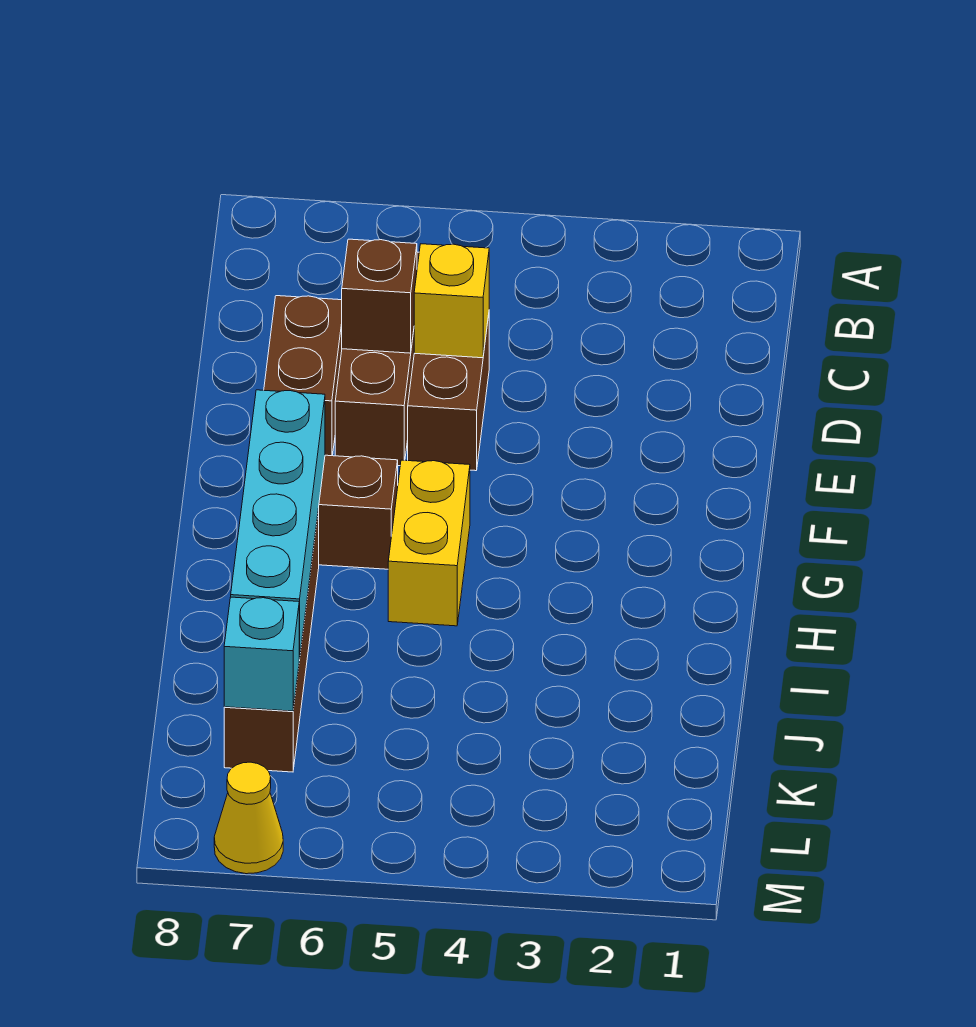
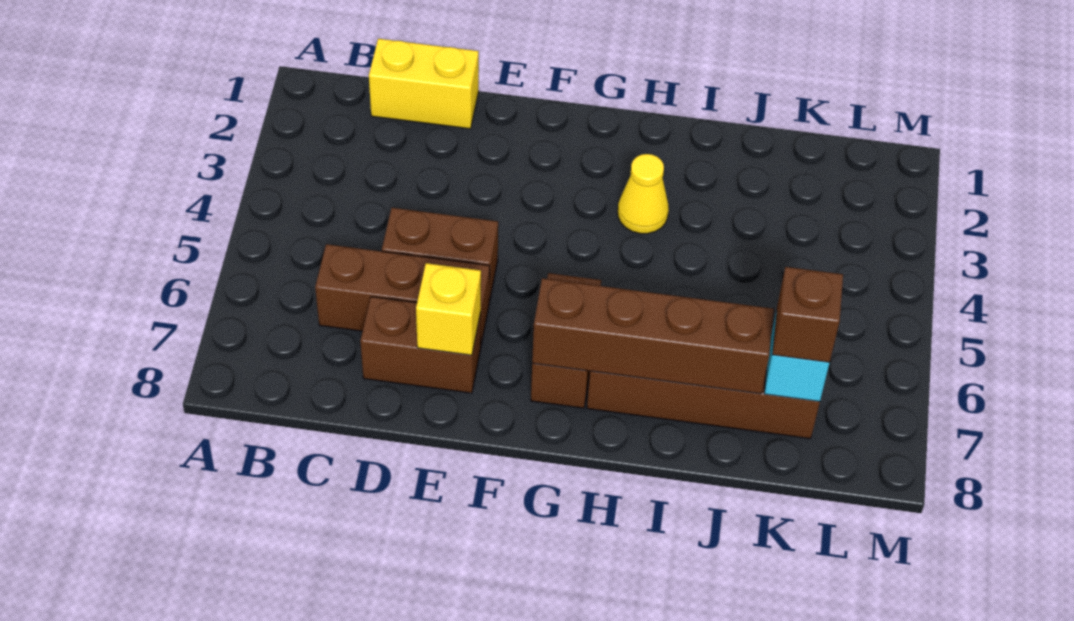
yellow brick D5 level 2 -> yellow brick E7 level 2
brown brick D6 level 2 -> brown brick K7 level 3
yellow brick G5:H5 level 1 -> yellow brick C1:D1 level 1
cyan brick G7:J7 level 2 -> brown brick G7:J7 level 2
yellow cone M7 level 1 -> yellow cone H3 level 1

